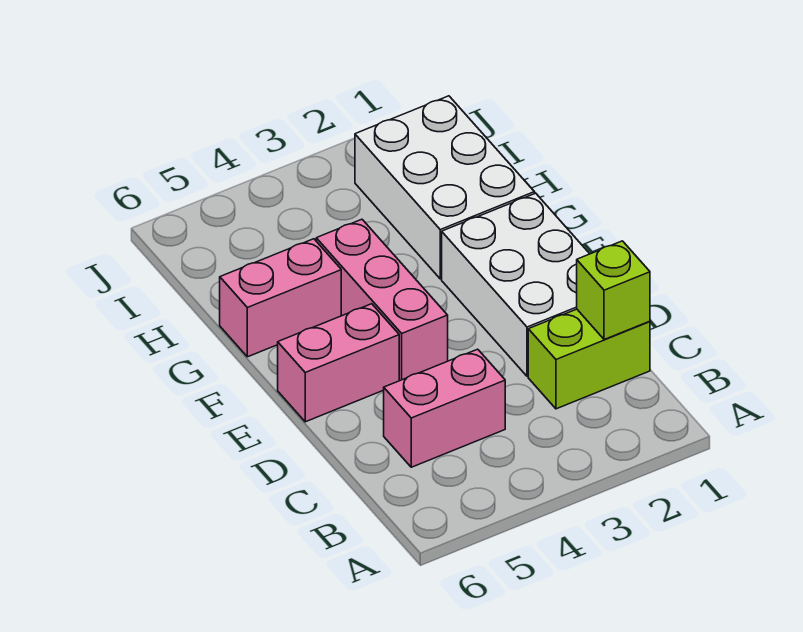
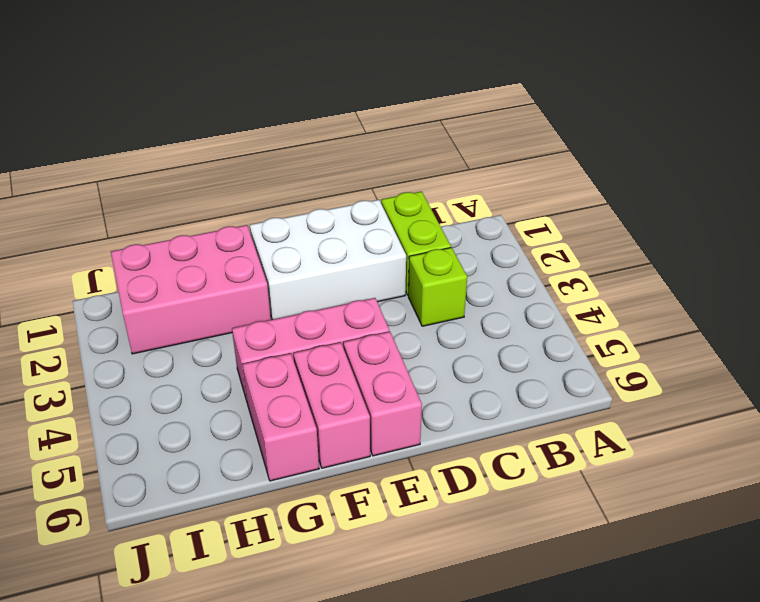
lime brick C1 level 2 -> lime brick C3 level 1
pink brick C4:C5 level 1 -> pink brick F5:F6 level 1
white brick G1:I2 level 1 -> pink brick G1:I2 level 1

